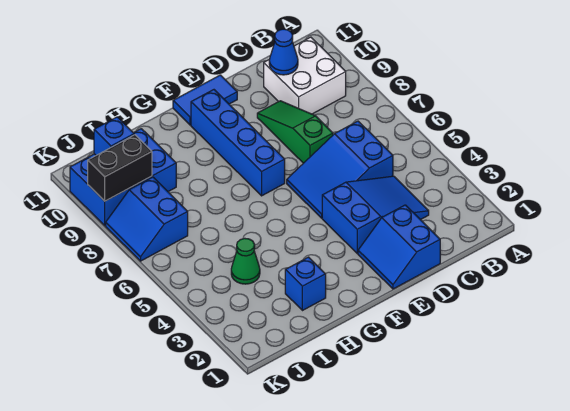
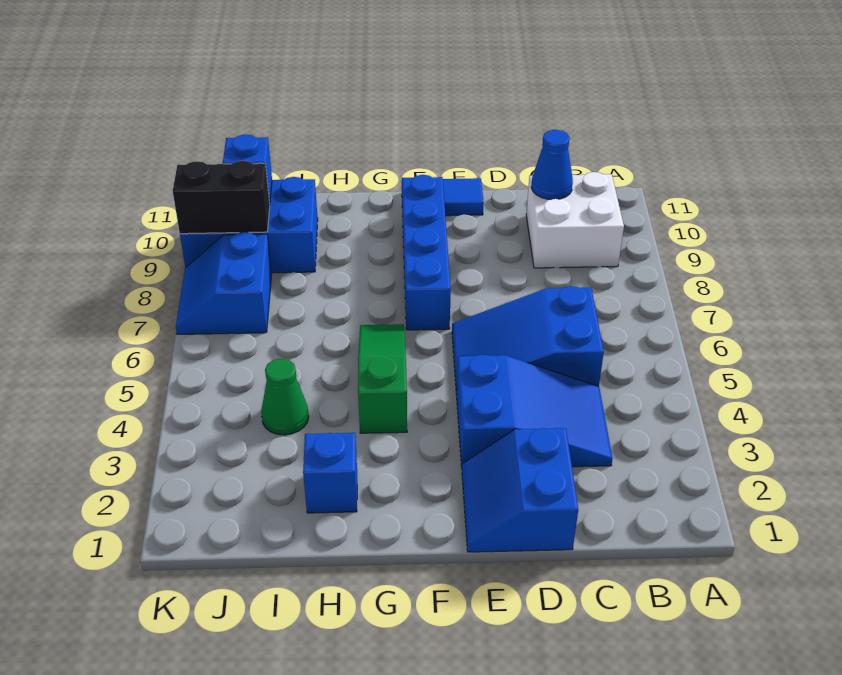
green slope D7:D9 level 1 top 7 -> green slope G4:G6 level 1 top 4

